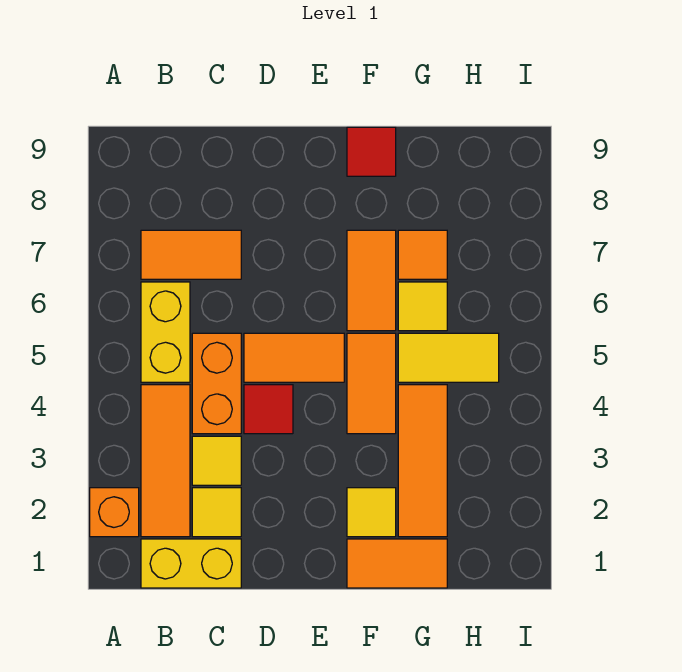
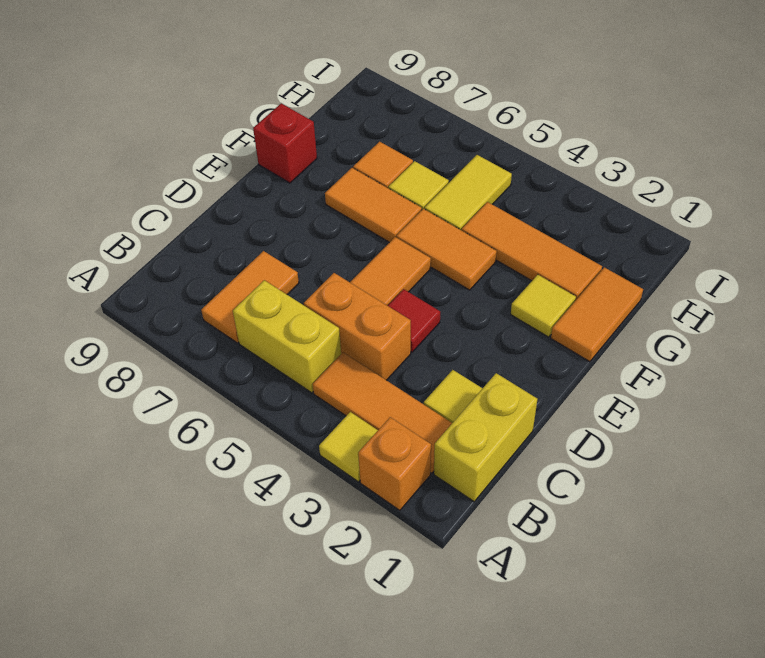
yellow tile C3 level 1 -> yellow tile A3 level 1
red tile F9 level 1 -> red brick F9 level 1

